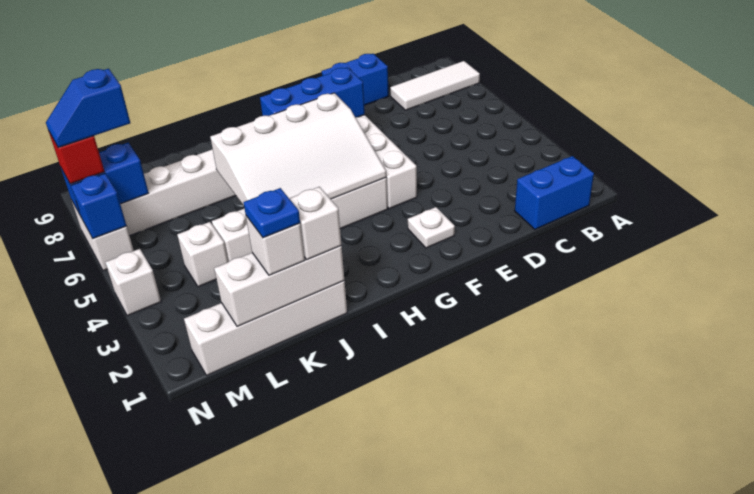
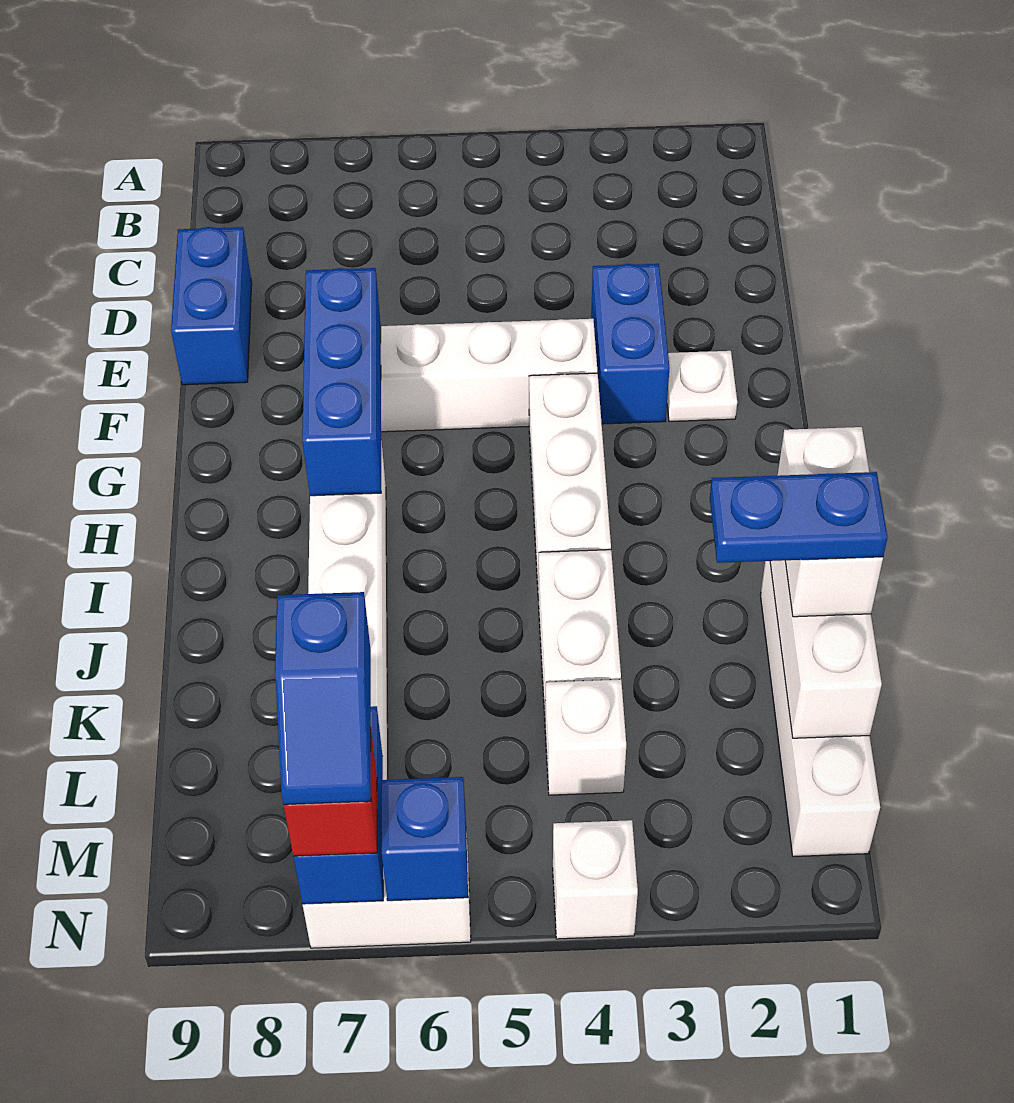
white tile A8:C8 level 1 -> none
blue brick B1:C1 level 1 -> blue brick E3:F3 level 1
white slope G4:J6 level 2 top 6 -> none
blue plate K1 level 4 -> blue plate K1:K2 level 4

